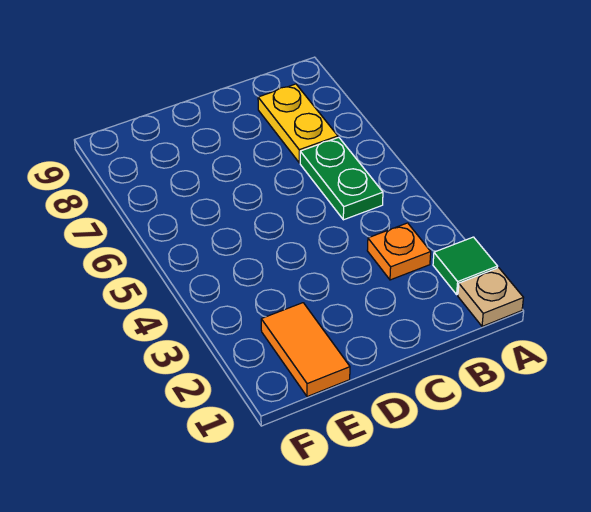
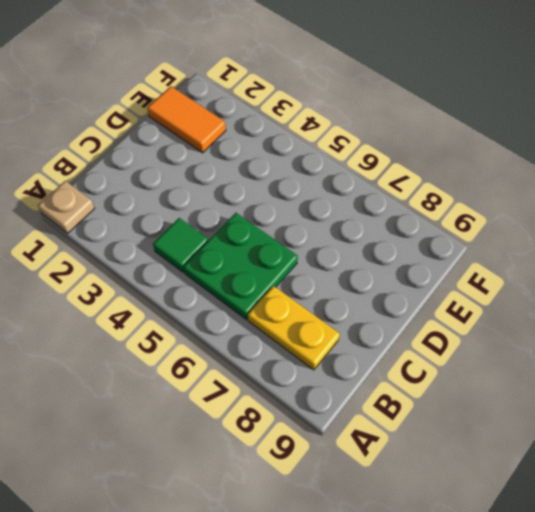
green tile A2 level 1 -> green tile B4 level 1
orange plate B3 level 1 -> none
green plate B5:B6 level 1 -> green plate B5:C6 level 1

